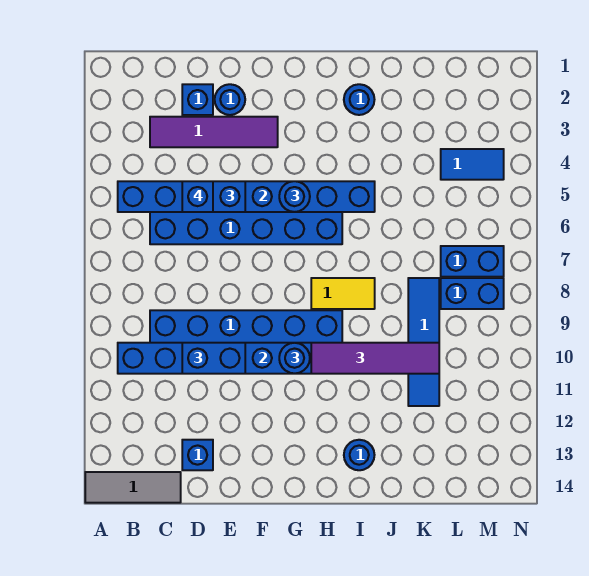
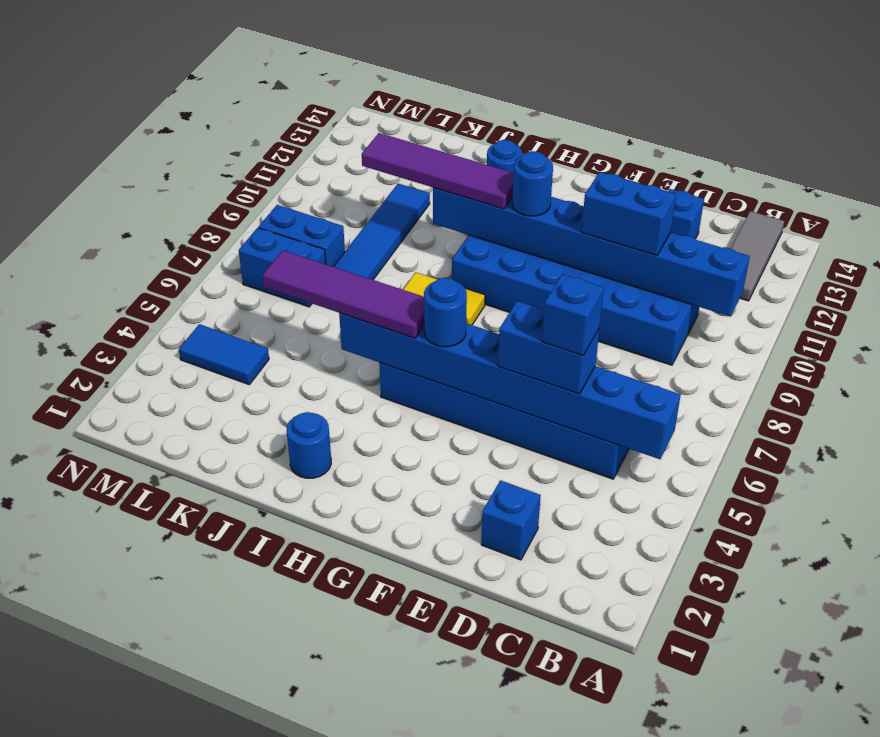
grey tile A14:C14 level 1 -> grey tile B12:B14 level 1
purple tile C3:F3 level 1 -> purple tile H5:K5 level 3
blue round brick E2 level 1 -> none

